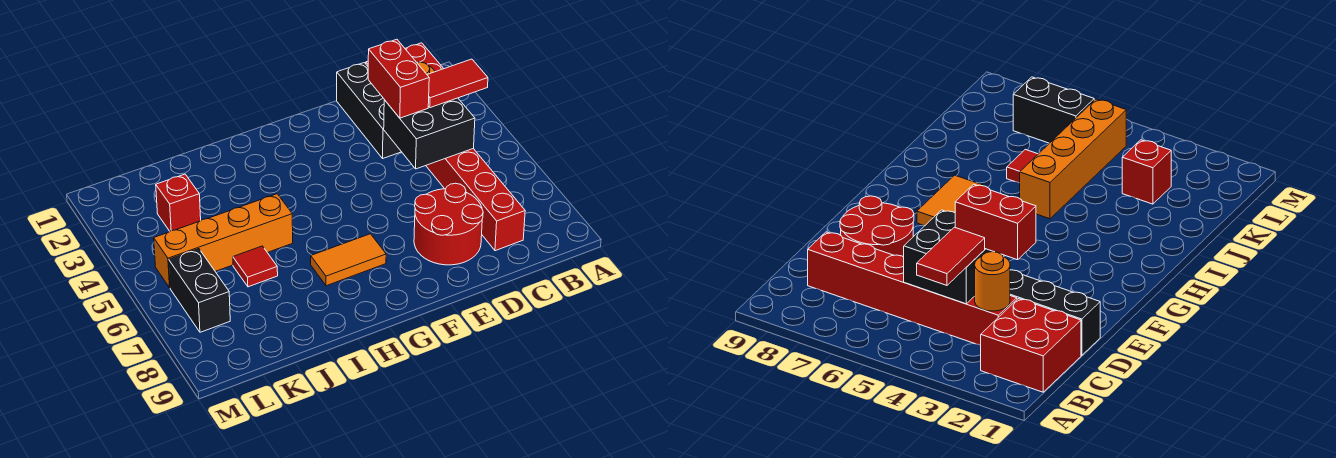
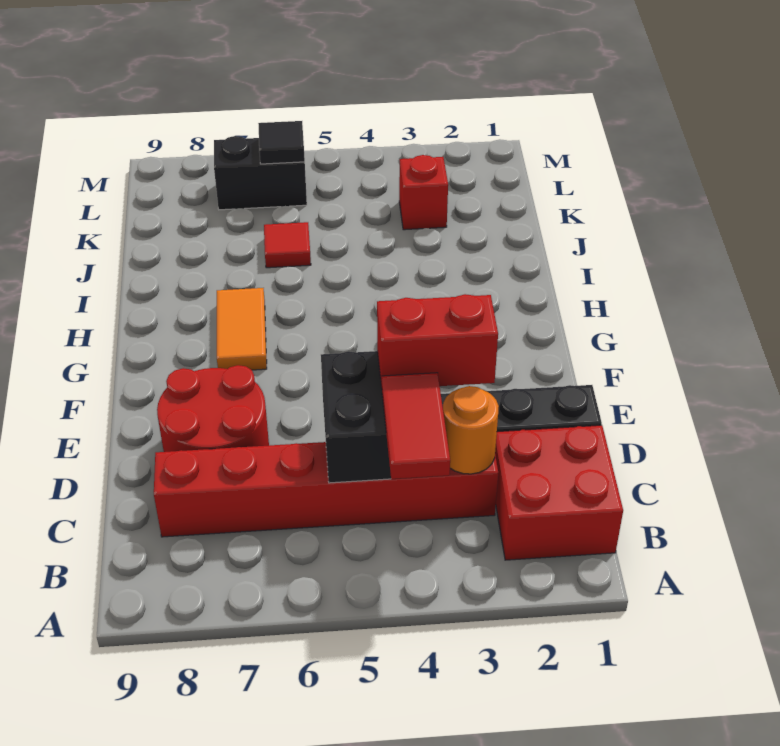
orange brick I5:L5 level 1 -> none
none -> black tile L6 level 2

